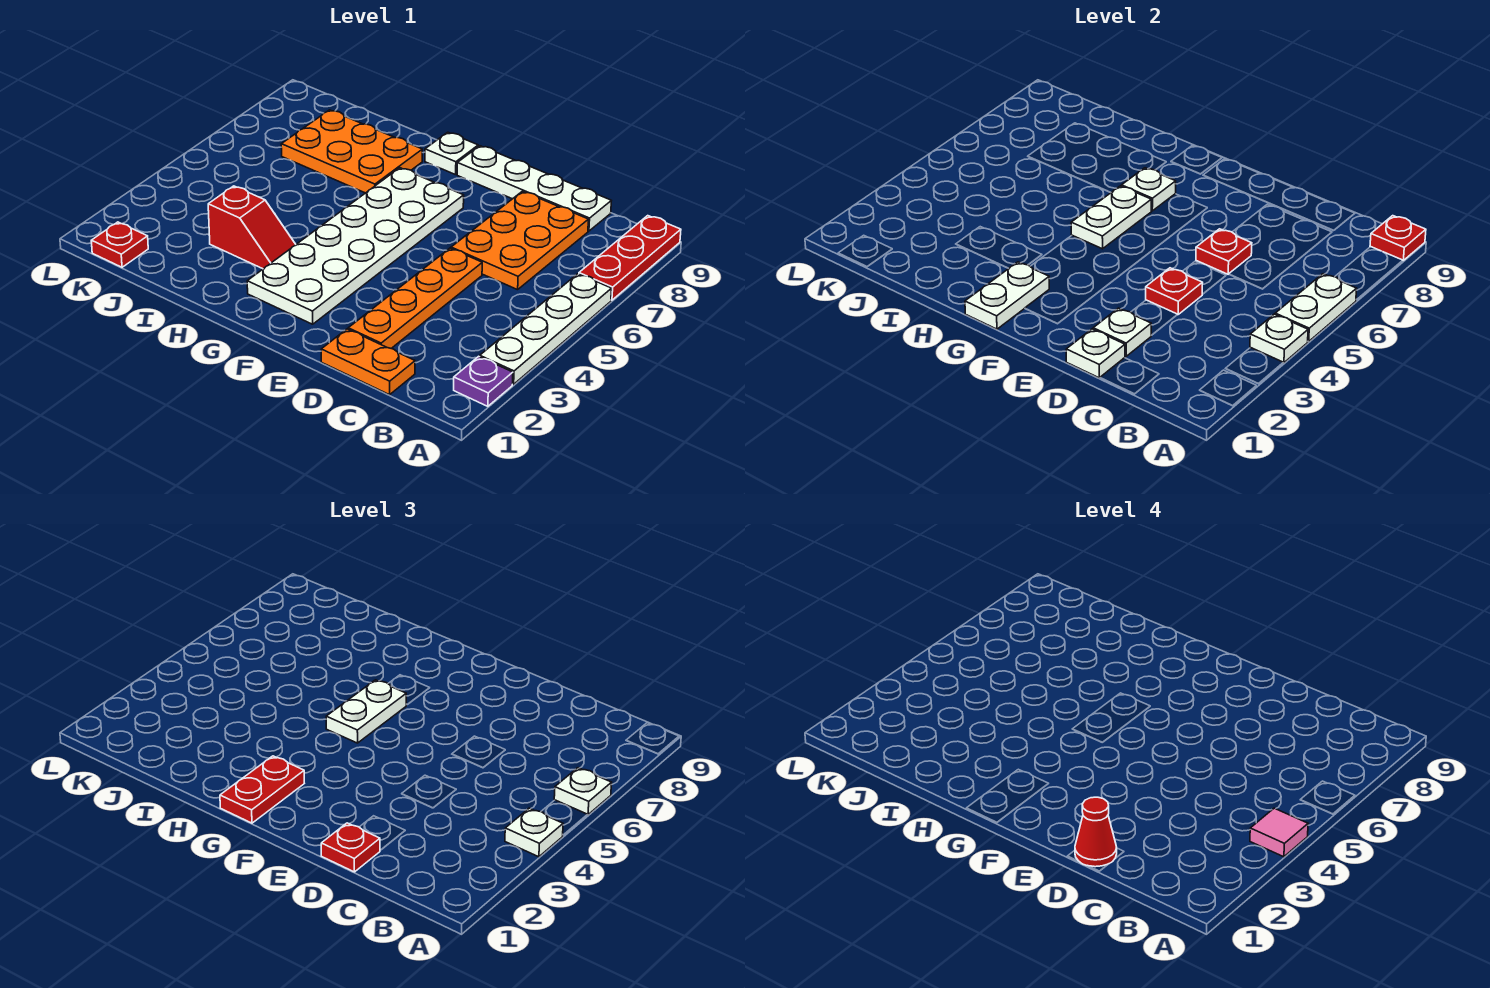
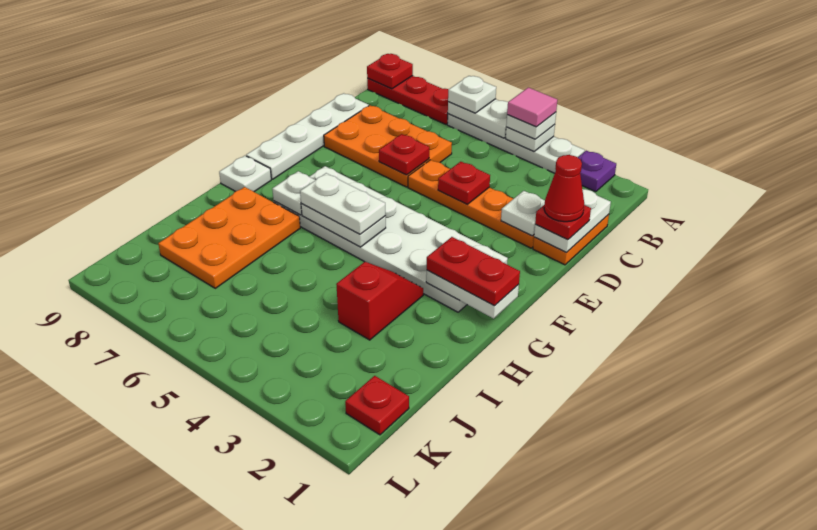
white plate D1 level 2 -> white plate C1:D1 level 2

